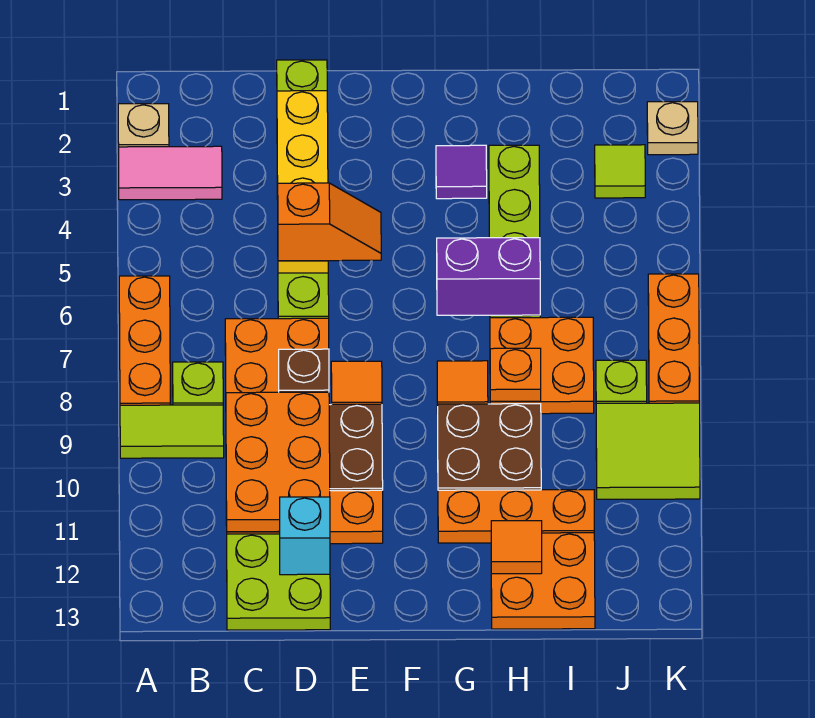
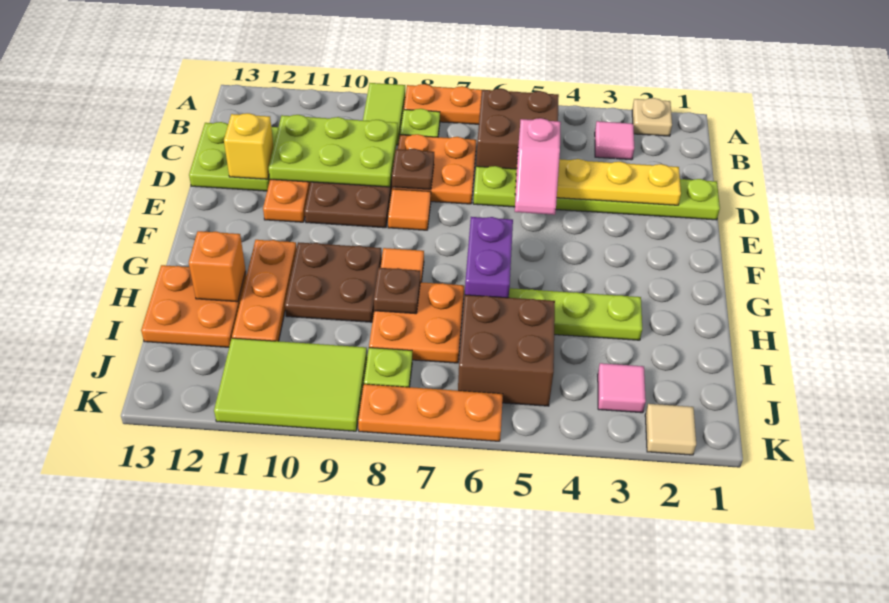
pink tile A3:B3 level 1 -> pink tile B3 level 1
none -> brown brick B5:C6 level 1
orange plate C9:D11 level 2 -> lime plate C9:D11 level 2
orange slope D5:E5 level 3 top D -> pink slope D5:E5 level 3 top D
cyan brick D12 level 2 -> yellow brick D12 level 2
purple tile G3 level 1 -> none
orange plate H8 level 2 -> brown plate H8 level 2
orange tile H12 level 2 -> orange brick H12 level 2
none -> brown brick I5:J6 level 1
lime tile J3 level 1 -> pink tile J3 level 1
lime tile J9:K10 level 1 -> lime tile J9:K11 level 1
tan plate K2 level 1 -> tan tile K2 level 1

